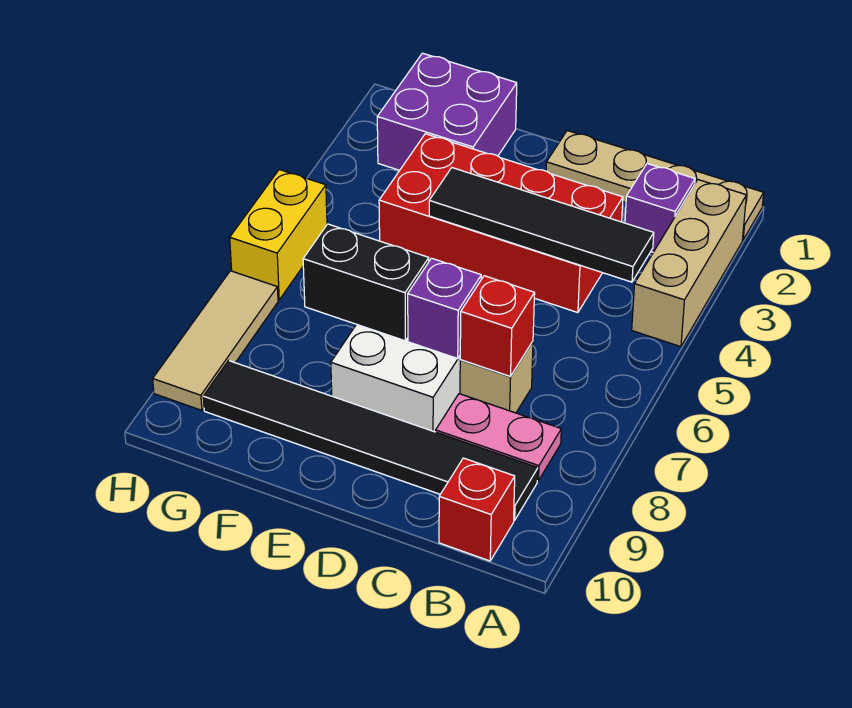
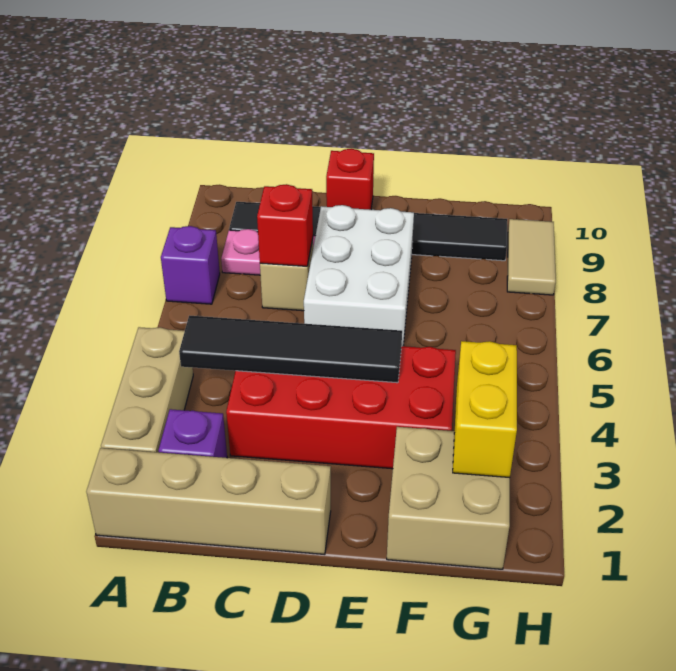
tan plate A1:D1 level 1 -> tan brick A1:D1 level 1
red brick B10 level 1 -> red brick D10 level 1
purple brick D7 level 2 -> purple brick A7 level 1
black brick E7:F7 level 2 -> none
purple brick F1:G2 level 1 -> tan brick F1:G2 level 1
yellow brick H5:H6 level 1 -> yellow brick G2:G3 level 2
tan tile H7:H9 level 1 -> tan tile H8:H9 level 1

